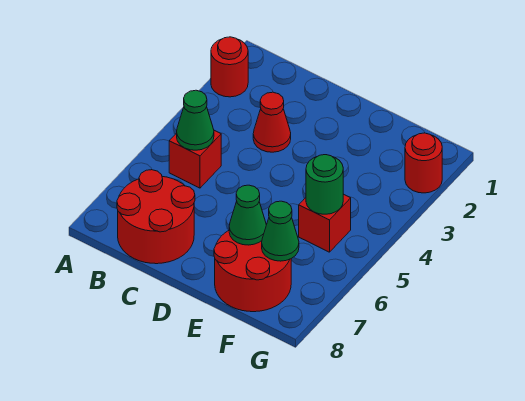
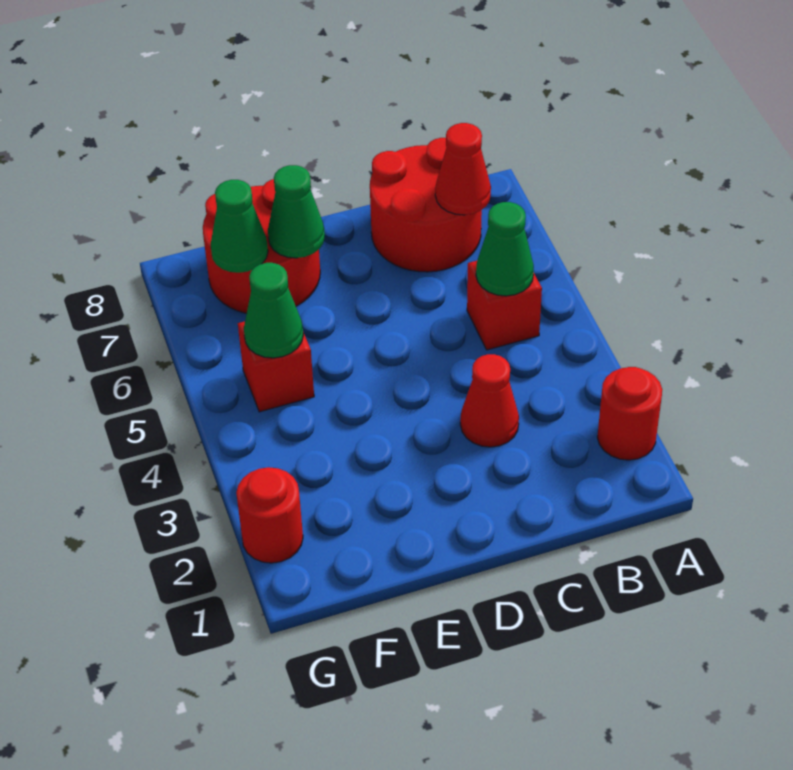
none -> red cone B7 level 2
green round brick F5 level 2 -> green cone F5 level 2

